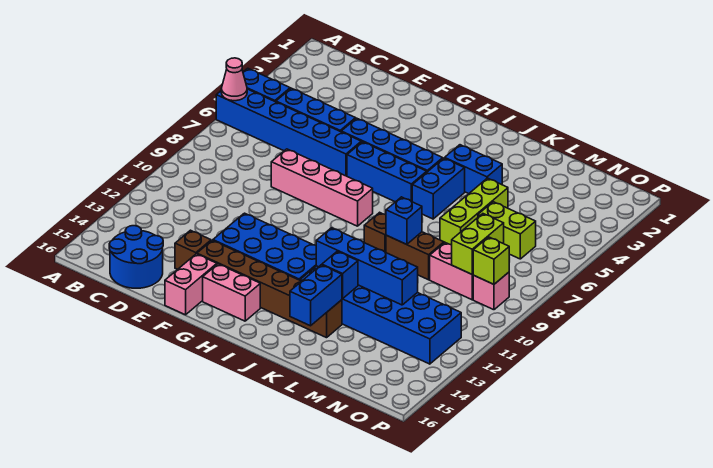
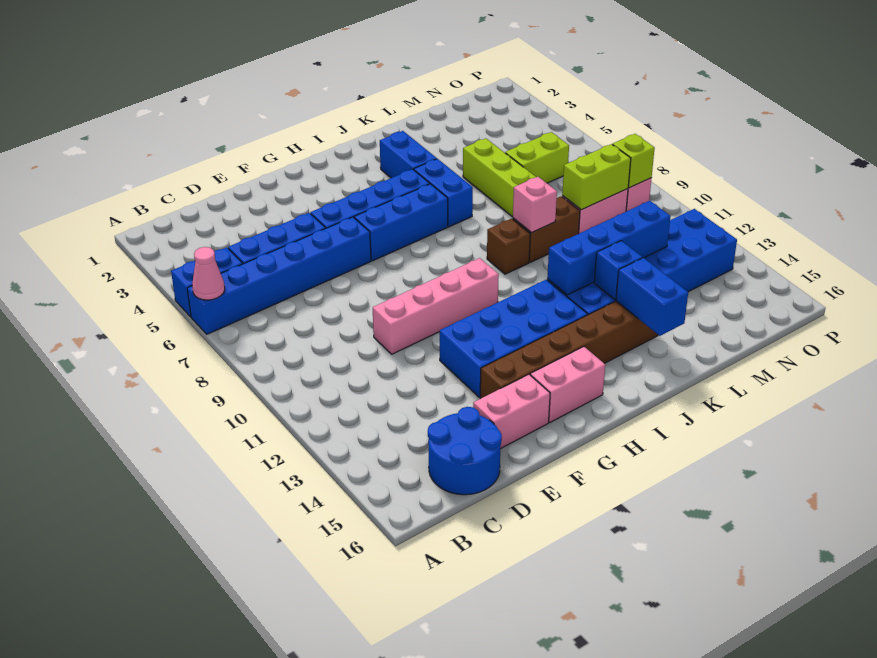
pink brick E8:H8 level 1 -> pink brick E10:H10 level 1
brown brick E14 level 1 -> none
pink brick F15:F16 level 1 -> pink brick E15:F15 level 1
blue brick J4:K4 level 1 -> blue brick J3:J4 level 1
blue brick K9 level 2 -> pink brick K9 level 2
lime brick N8:N9 level 2 -> lime brick M9:N9 level 2

